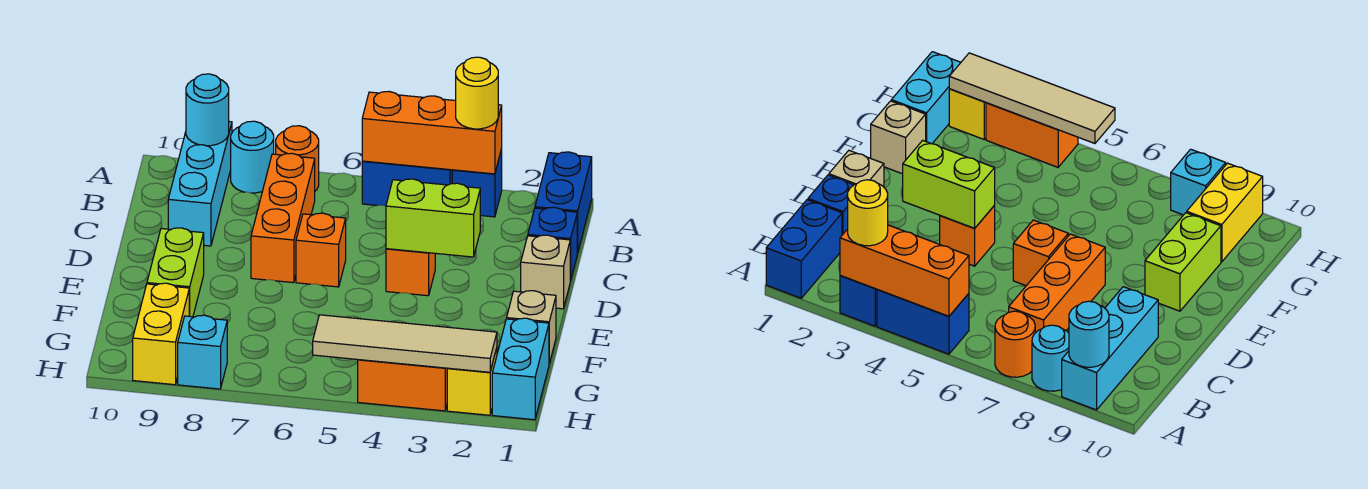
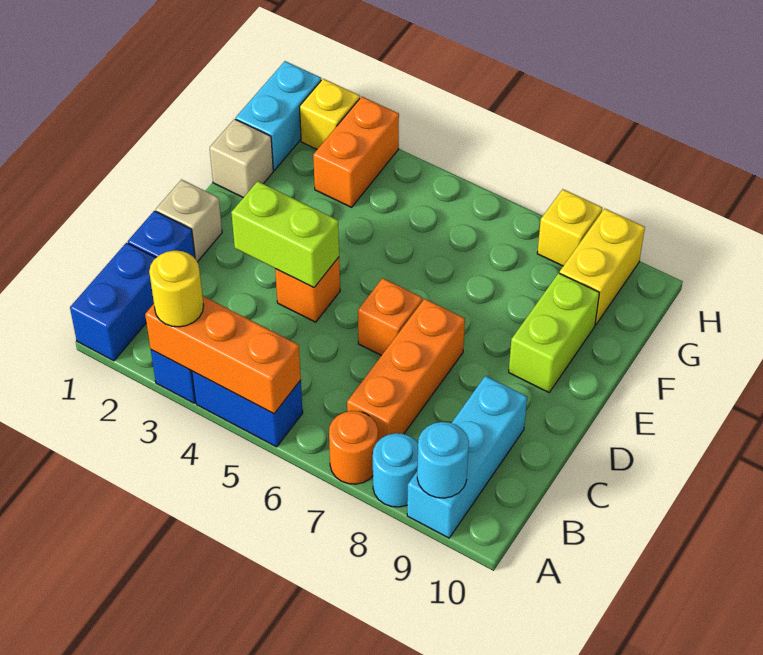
tan tile H2:H5 level 2 -> none
orange brick H3:H4 level 1 -> orange brick G3:H3 level 1
cyan brick H8 level 1 -> yellow brick H8 level 1

